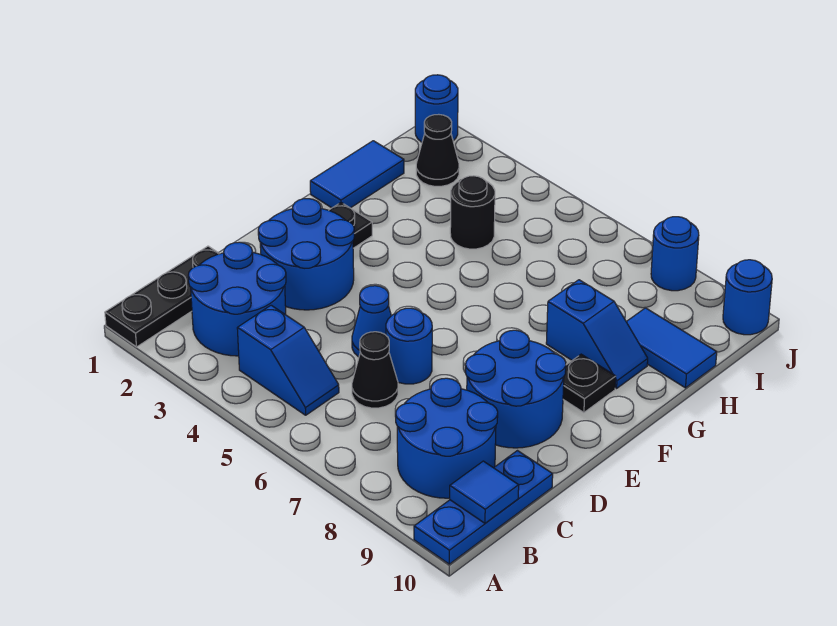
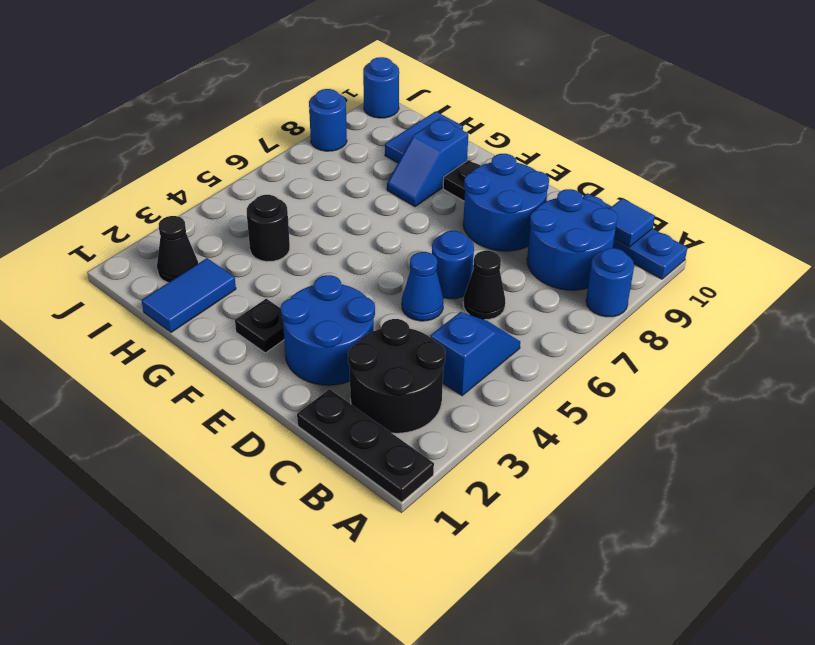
blue round brick B2:C3 level 1 -> black round brick B2:C3 level 1
blue tile G1:H1 level 1 -> blue tile H1:H2 level 1
blue slope G8:G9 level 1 top 8 -> blue slope G8:G9 level 1 top 9
blue round brick J1 level 1 -> blue round brick A8 level 1

